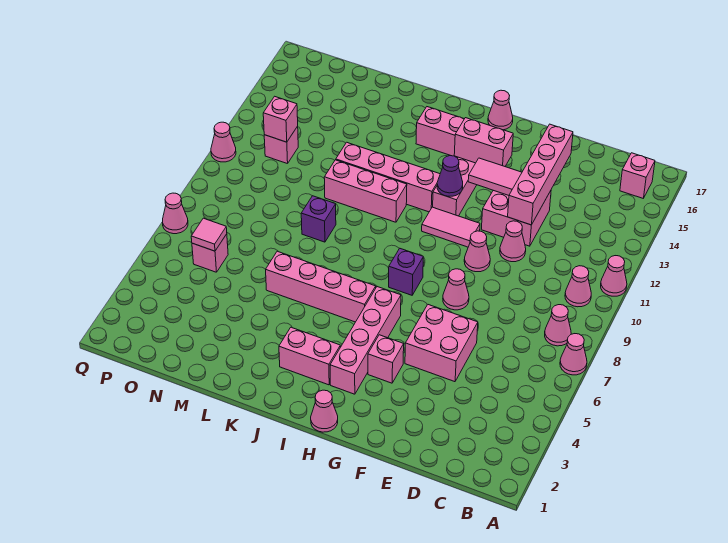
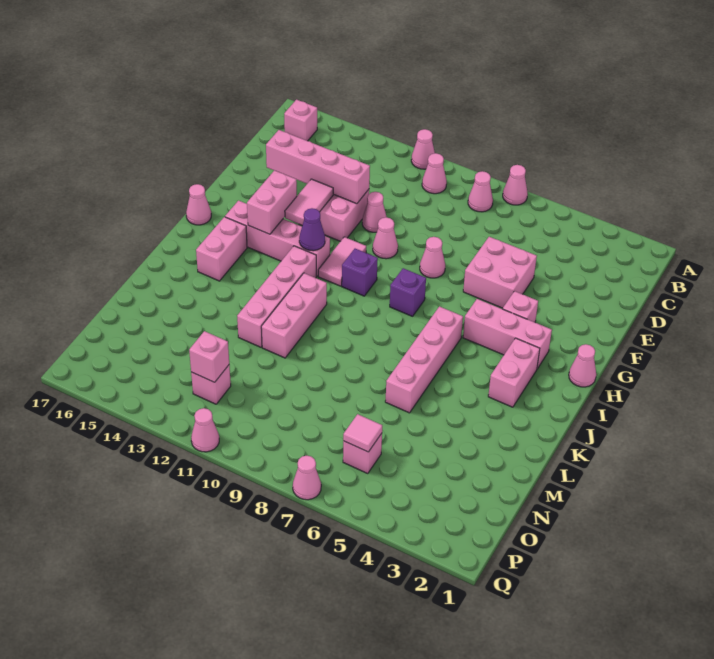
pink brick H3:H6 level 1 -> pink brick H3:H5 level 1
purple brick L9 level 1 -> purple brick H10 level 1

